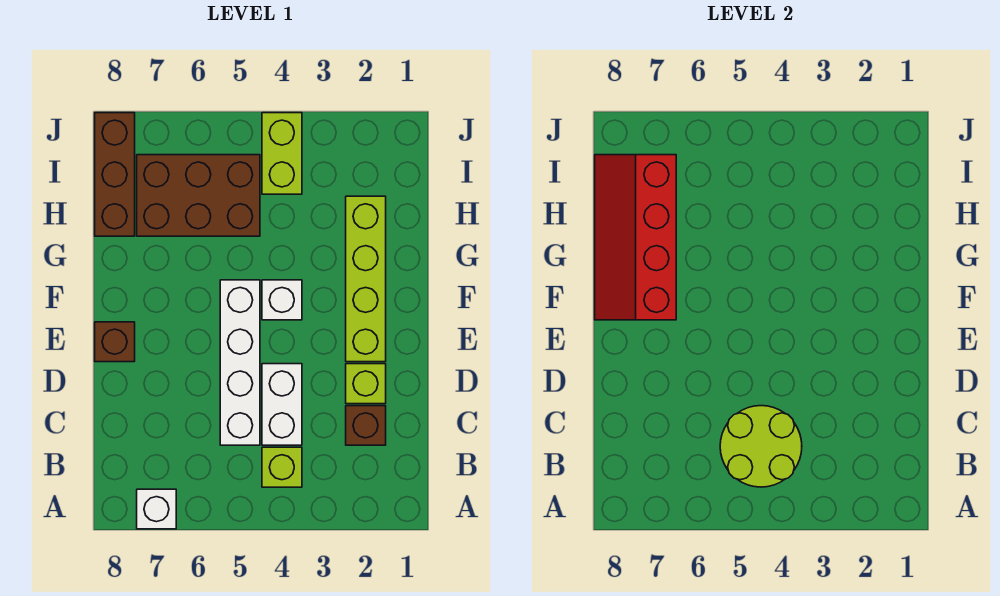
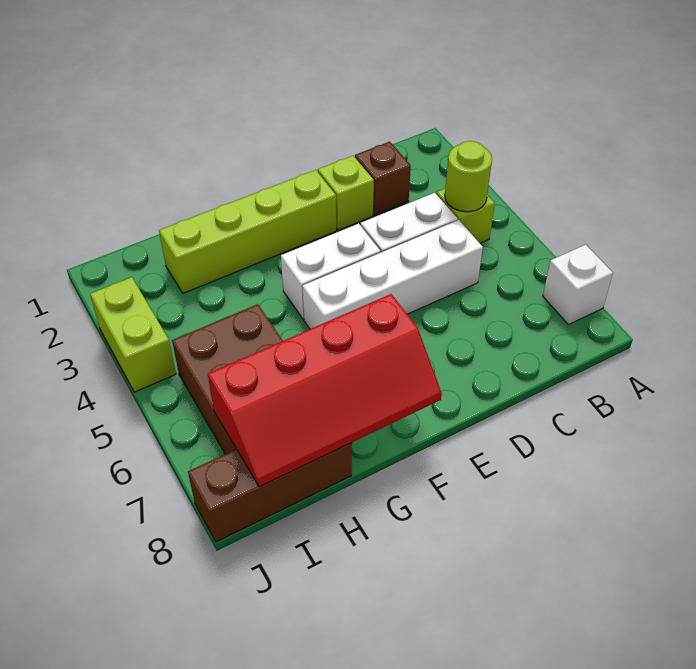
lime round brick B4:C5 level 2 -> lime round brick B4 level 2
brown brick E8 level 1 -> none
white brick F4 level 1 -> white brick E4:F4 level 1
lime brick I4:J4 level 1 -> lime brick J3:J4 level 1

